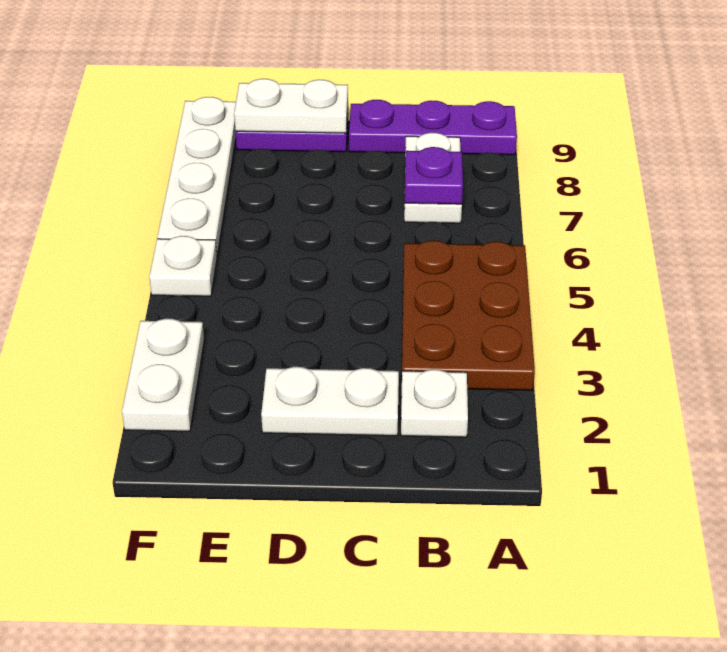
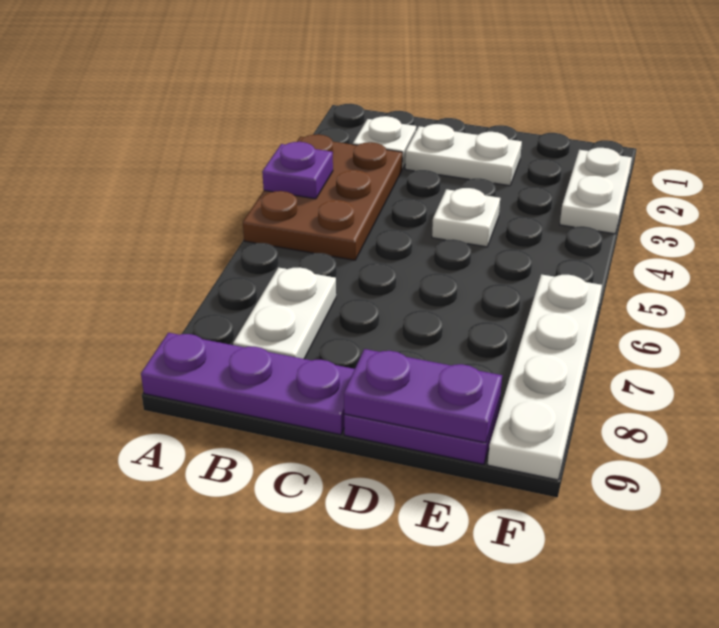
purple plate B7 level 2 -> purple plate A4 level 2
white plate D9:E9 level 2 -> purple plate D9:E9 level 2
white plate F5 level 1 -> white plate D4 level 1

